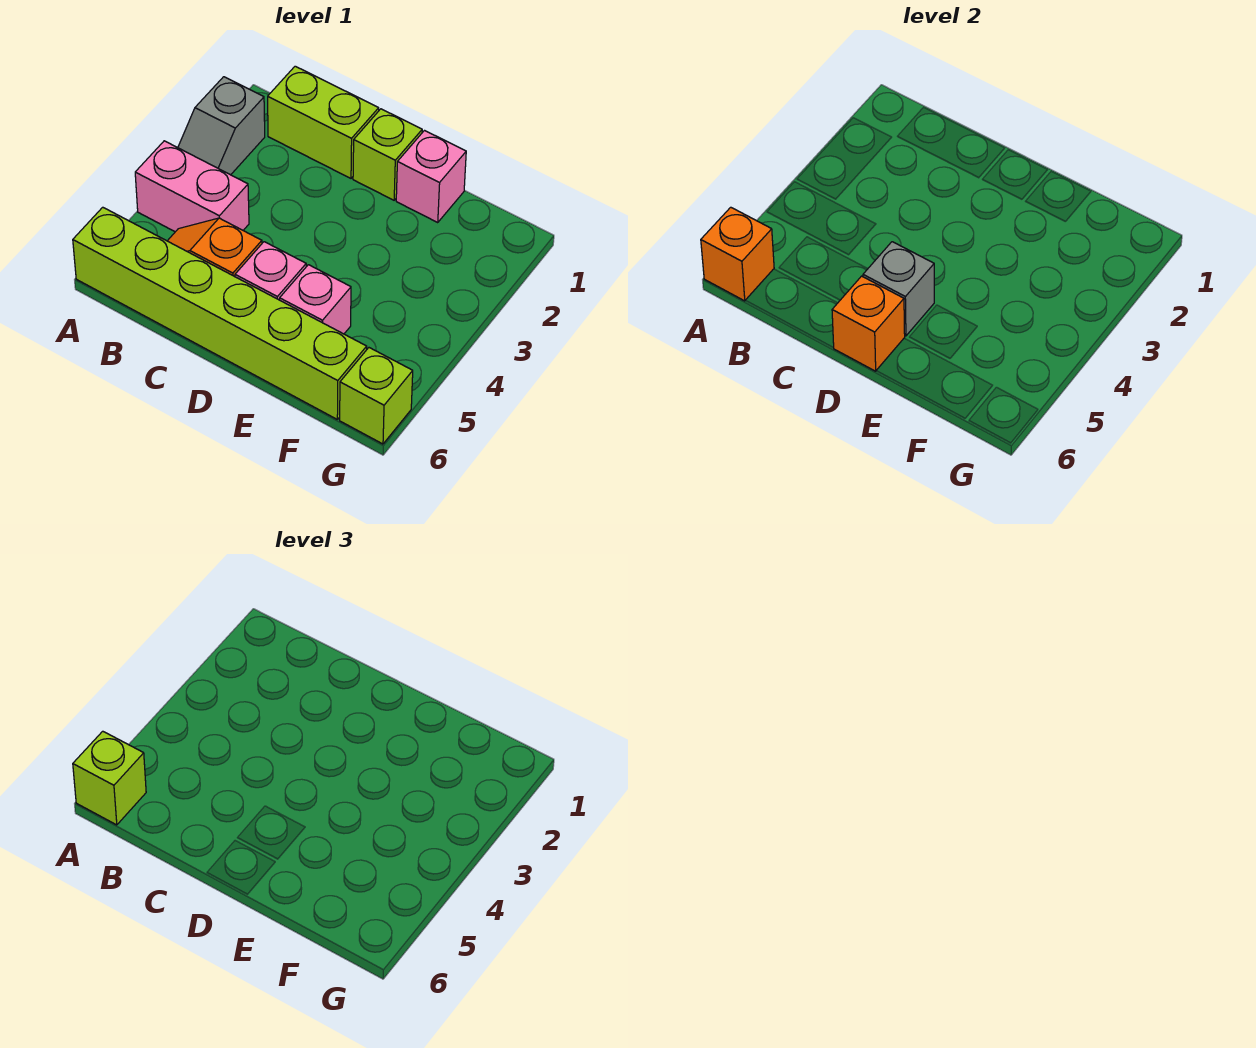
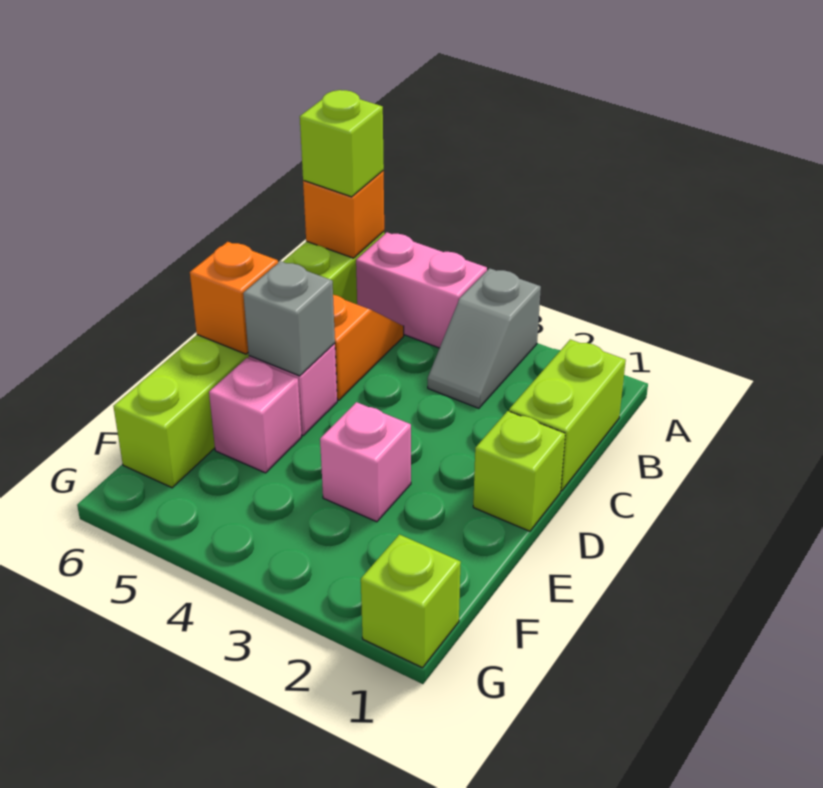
grey slope A2:A3 level 1 top 2 -> grey slope A3:B3 level 1 top A
pink brick A4:B4 level 1 -> pink brick A4:A5 level 1
pink brick E1 level 1 -> pink brick E3 level 1
lime brick G6 level 1 -> lime brick G1 level 1

